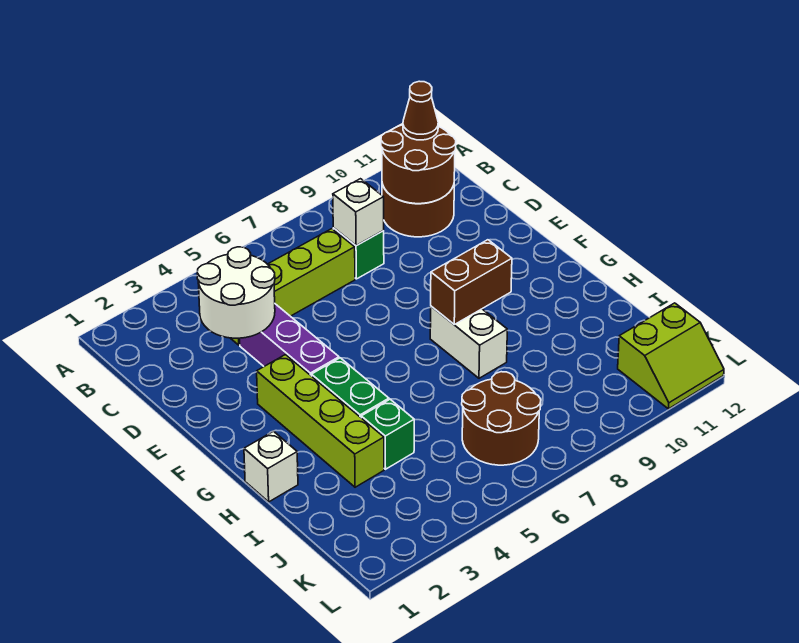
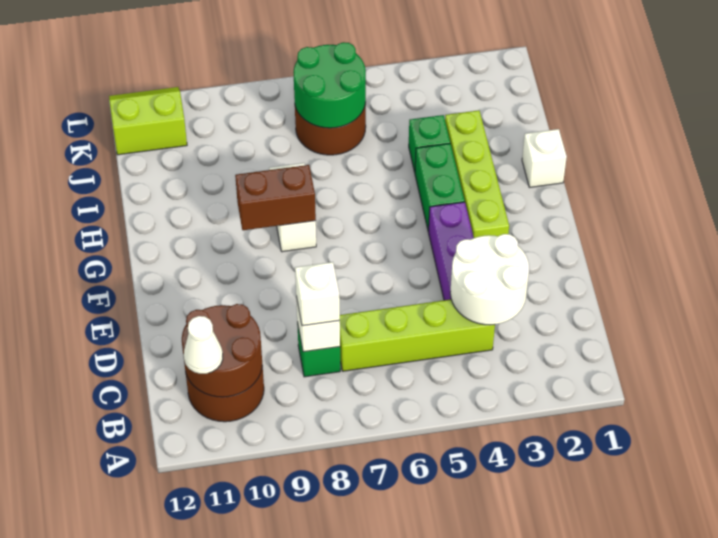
brown cone B11 level 3 -> white cone B11 level 3
none -> white brick C8 level 3
none -> green round brick J6:K7 level 2

